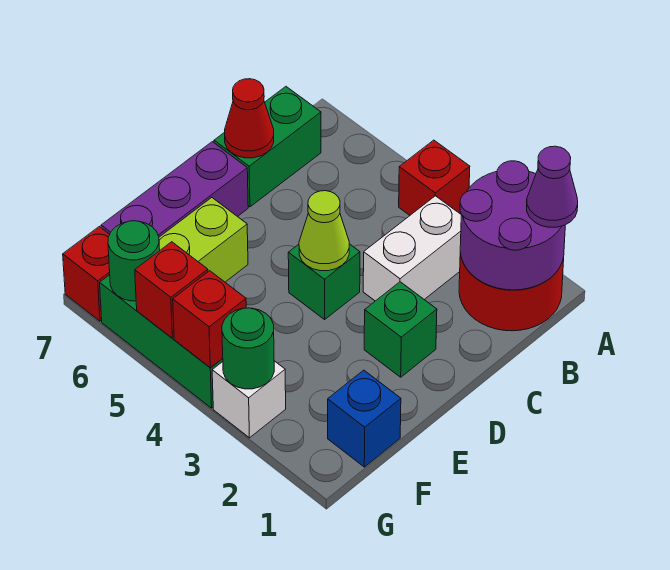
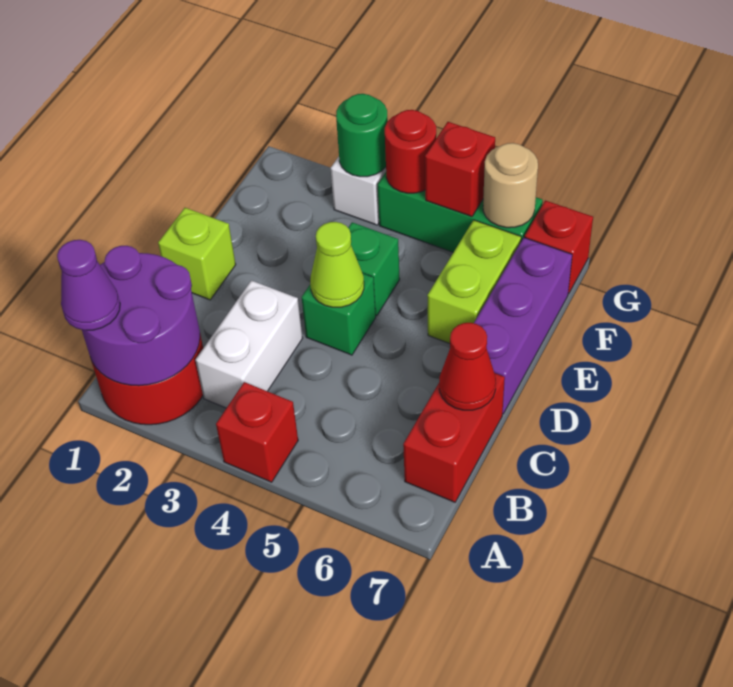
green brick B7:C7 level 1 -> red brick B7:C7 level 1
none -> lime brick D1 level 1
green brick D2 level 1 -> green brick E4 level 1
blue brick F1 level 1 -> none
red brick G4 level 2 -> red round brick G4 level 2
green round brick G6 level 2 -> tan round brick G6 level 2

